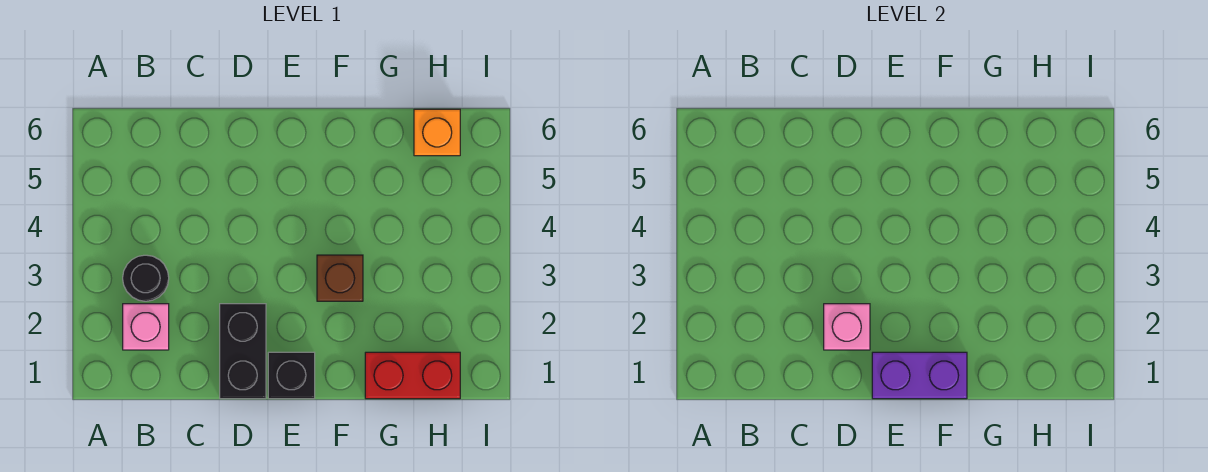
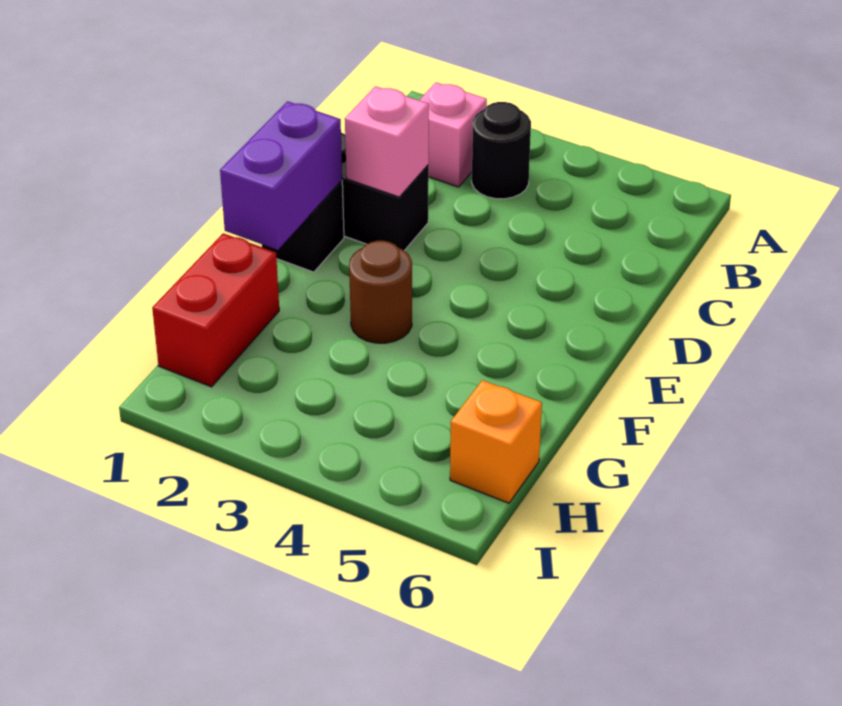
brown brick F3 level 1 -> brown round brick F3 level 1

